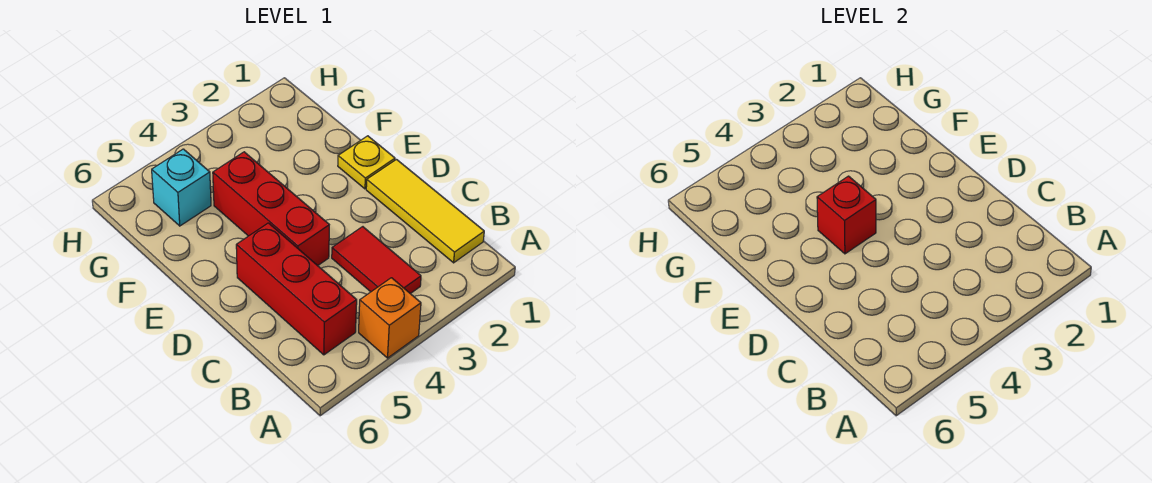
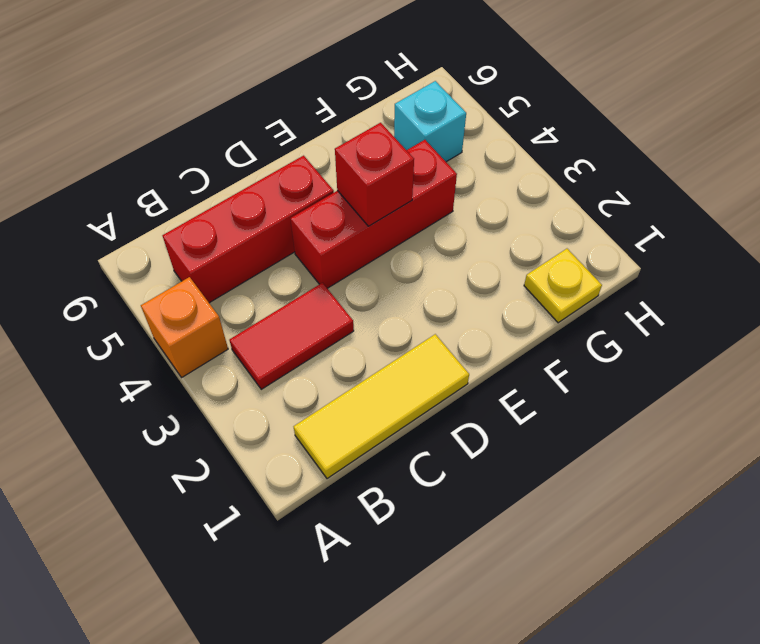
yellow plate E1 level 1 -> yellow plate G1 level 1

